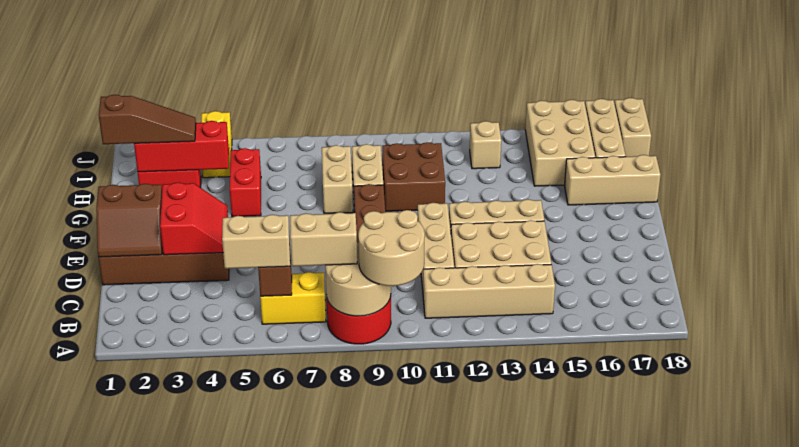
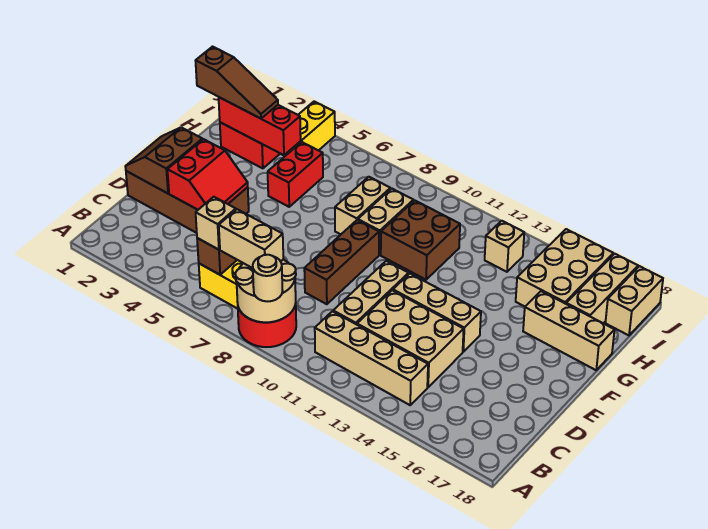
tan round brick A9:B10 level 3 -> tan round brick A9 level 3
tan brick B5:B6 level 3 -> tan brick B6 level 3
brown slope D1:E2 level 2 top E -> brown slope D1:E2 level 2 top 2

